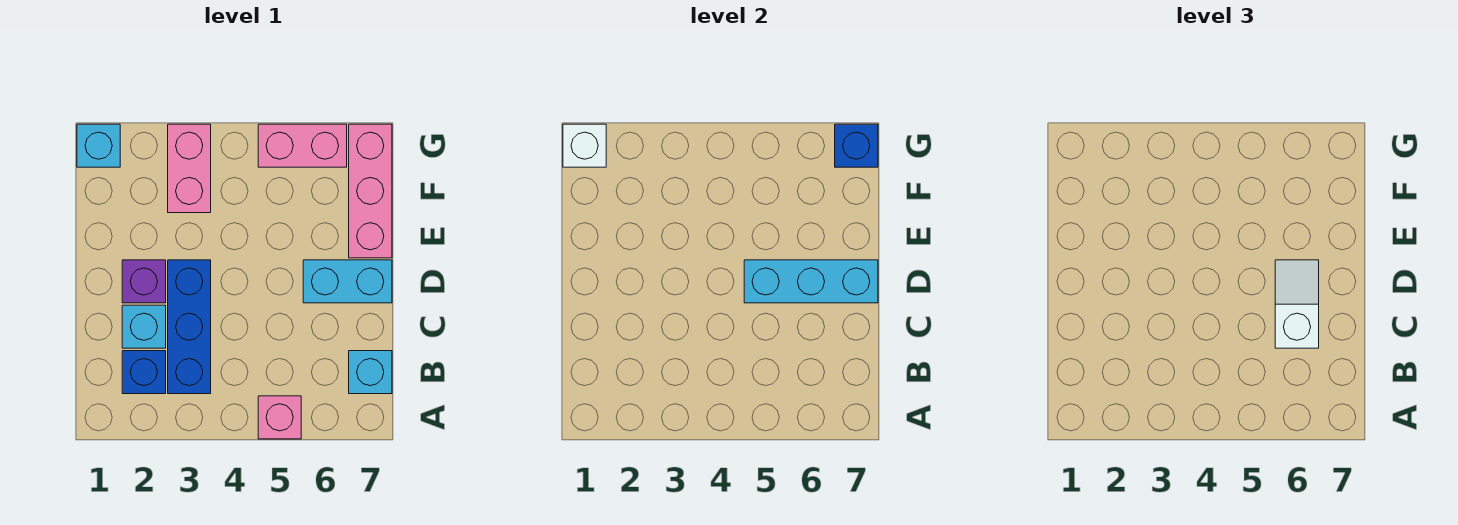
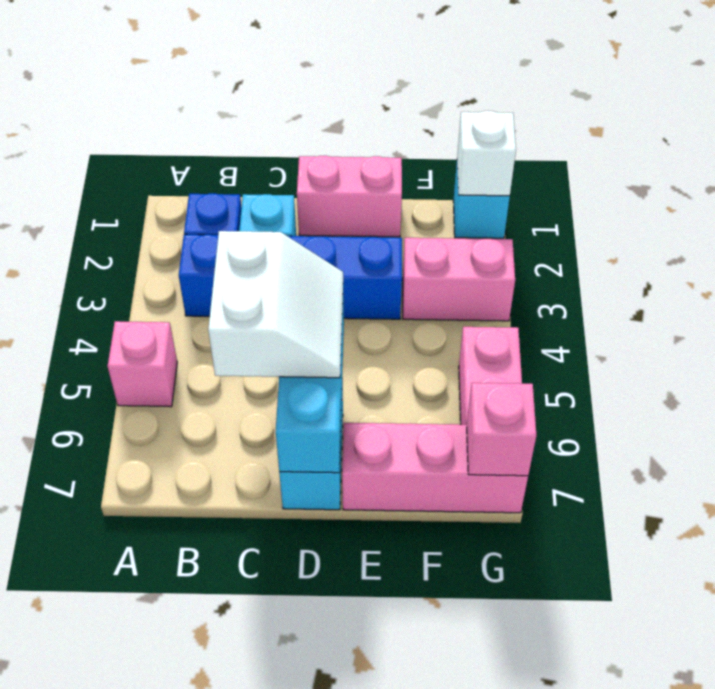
blue brick B3:D3 level 1 -> blue brick B3:E3 level 1
cyan brick B7 level 1 -> none
white slope C6:D6 level 3 top C -> white slope C5:D6 level 3 top C
none -> pink brick D1:E1 level 1
purple brick D2 level 1 -> none
blue brick G7 level 2 -> pink brick G7 level 2

